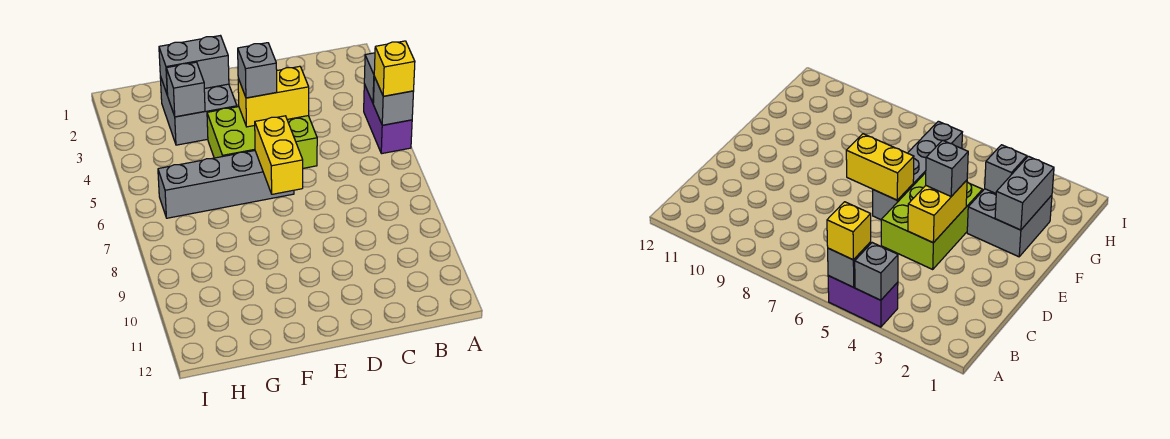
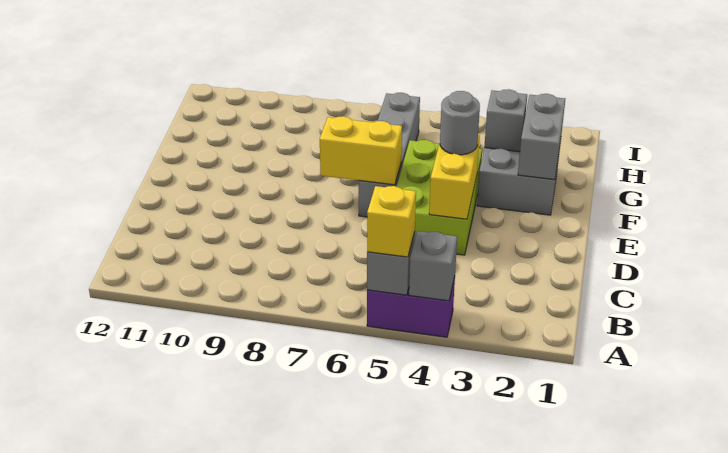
grey brick E4 level 3 -> grey round brick E4 level 3

